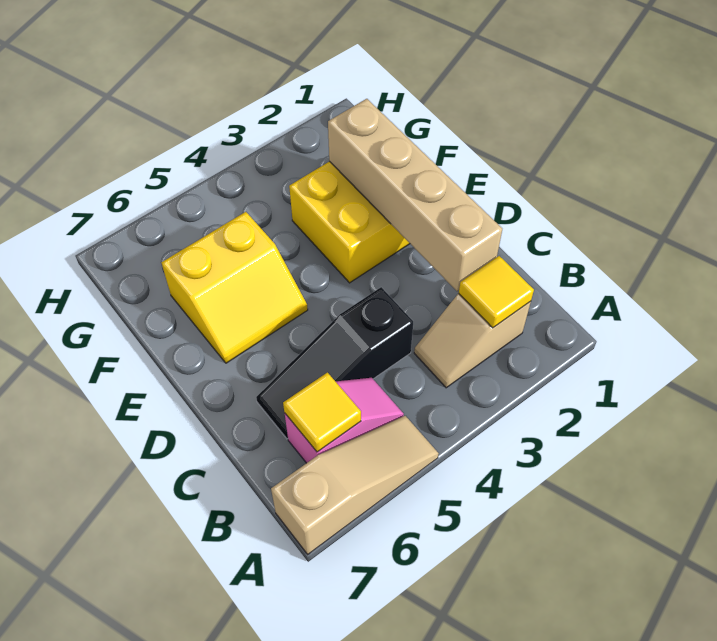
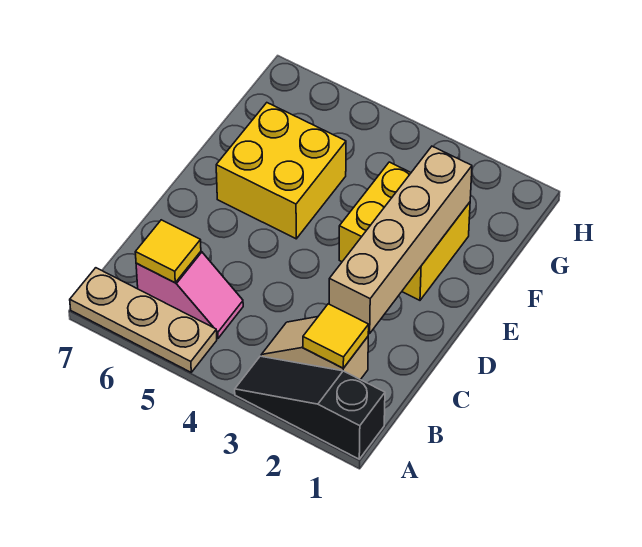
tan slope A5:A7 level 1 top 7 -> tan plate A5:A7 level 1
black slope C4:C6 level 1 top 4 -> black slope A1:A3 level 1 top 1
yellow slope E5:F6 level 1 top F -> yellow brick E5:F6 level 1

